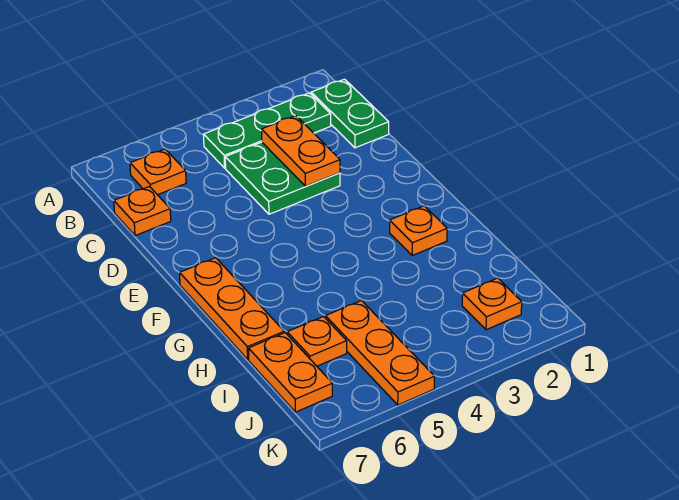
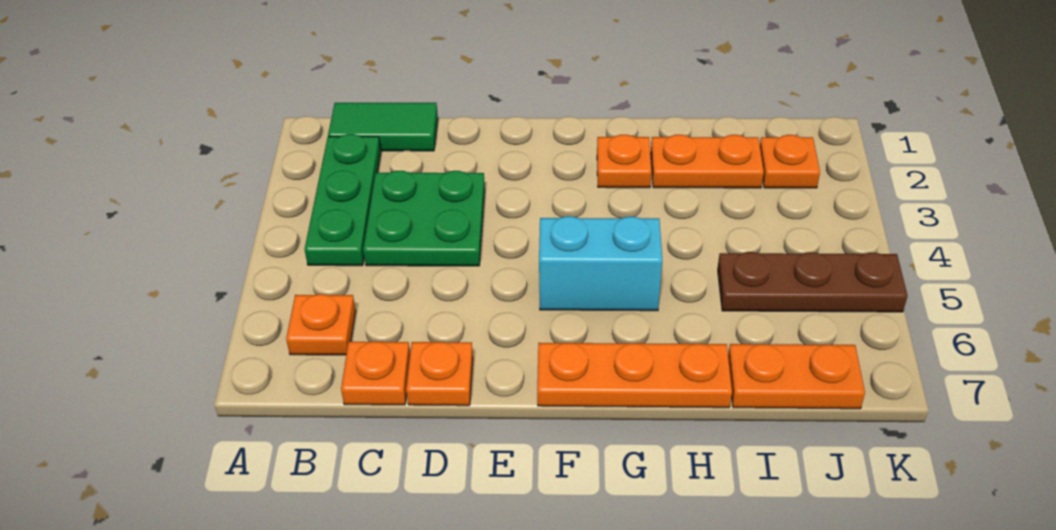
green plate B1:C1 level 1 -> green tile B1:C1 level 1
orange plate C3:D3 level 2 -> orange plate H2:I2 level 1
none -> cyan brick F5:G5 level 1
orange plate I5:K5 level 1 -> brown plate I5:K5 level 1
orange plate I6 level 1 -> orange plate D7 level 1

